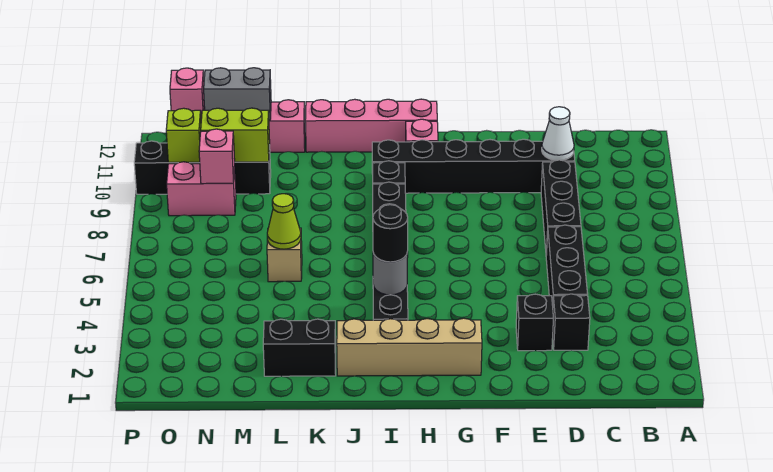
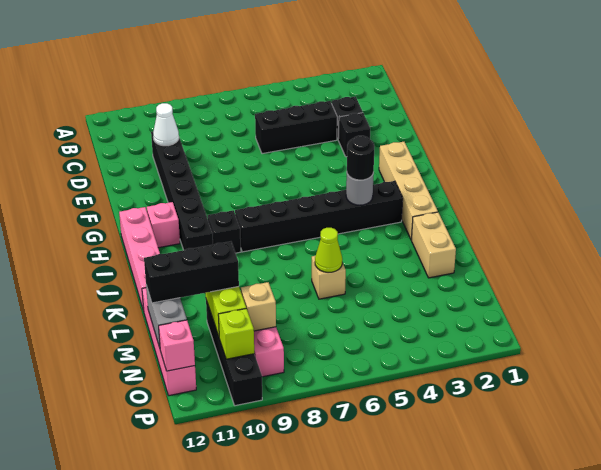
black brick D7:D9 level 1 -> black brick M10:M12 level 3
black brick K2:L2 level 1 -> tan brick K2:L2 level 1
pink brick N9 level 2 -> tan brick N9 level 2

